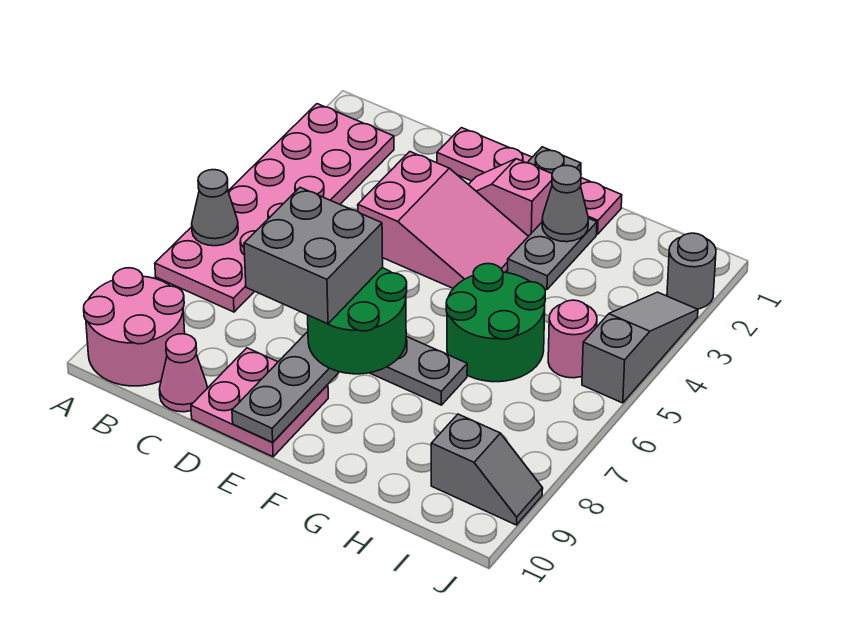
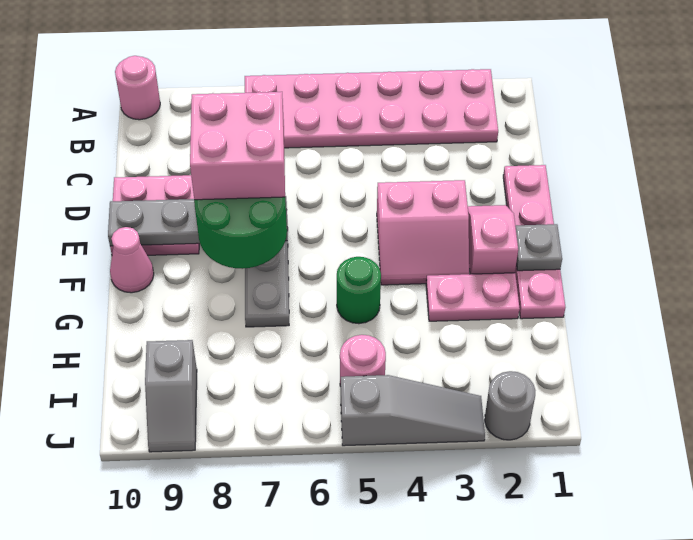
grey cone A6 level 2 -> none
pink round brick A9:B10 level 1 -> pink round brick A10 level 1
pink cone C10 level 1 -> pink cone F10 level 1
pink slope D3:F4 level 1 top D -> pink slope E3:F4 level 1 top E
grey brick D7:E8 level 4 -> pink brick D7:E8 level 4
grey plate G2:G3 level 1 -> pink plate G2:G3 level 1
grey cone G2 level 2 -> none
green round brick G5:H6 level 1 -> green round brick G5 level 1

